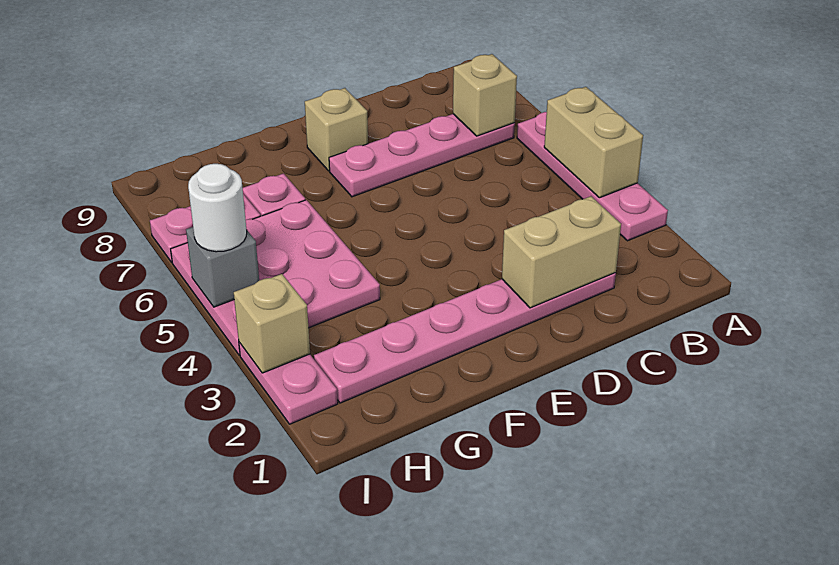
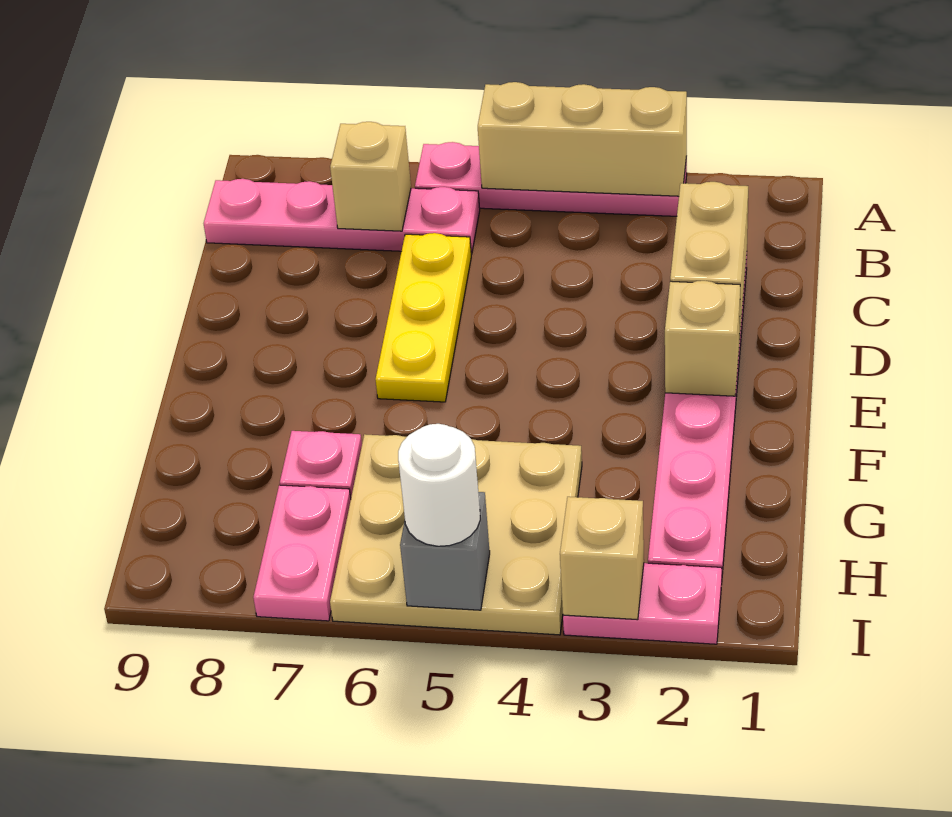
tan brick A4:A5 level 2 -> tan brick A3:A5 level 2
pink plate B7:E7 level 1 -> pink plate B6:B9 level 1
none -> yellow plate C6:E6 level 1
tan brick E8 level 1 -> tan brick E2 level 2
pink plate G4:I6 level 1 -> tan plate G4:I6 level 1

